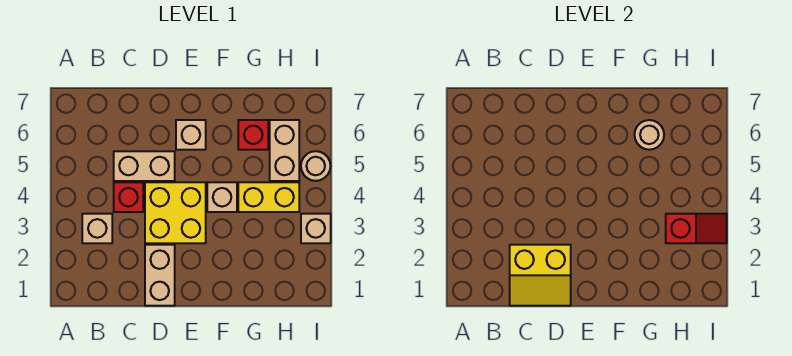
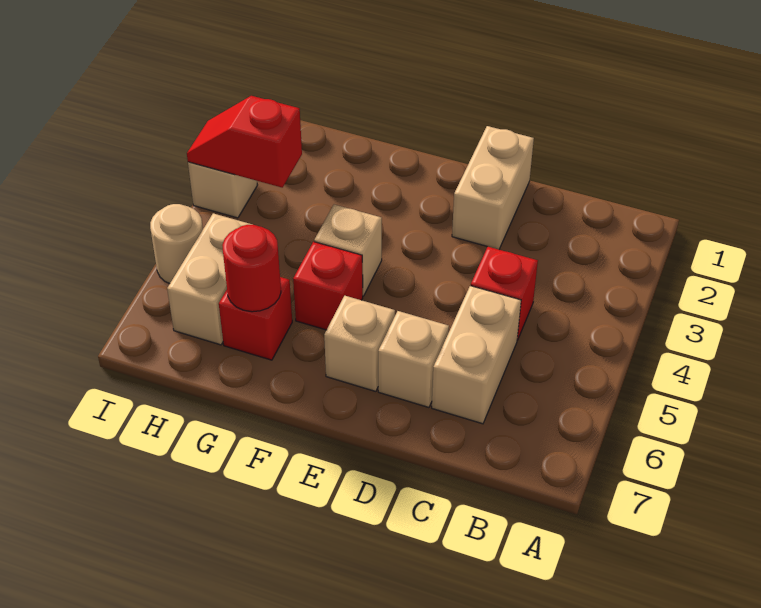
tan brick B3 level 1 -> tan brick D6 level 1
yellow slope C1:D2 level 2 top 2 -> none
tan brick C5:D5 level 1 -> tan brick C5:C6 level 1
yellow brick D3:E4 level 1 -> none
none -> red brick F5 level 1
yellow brick G4:H4 level 1 -> none
tan round brick G6 level 2 -> red round brick G6 level 2

